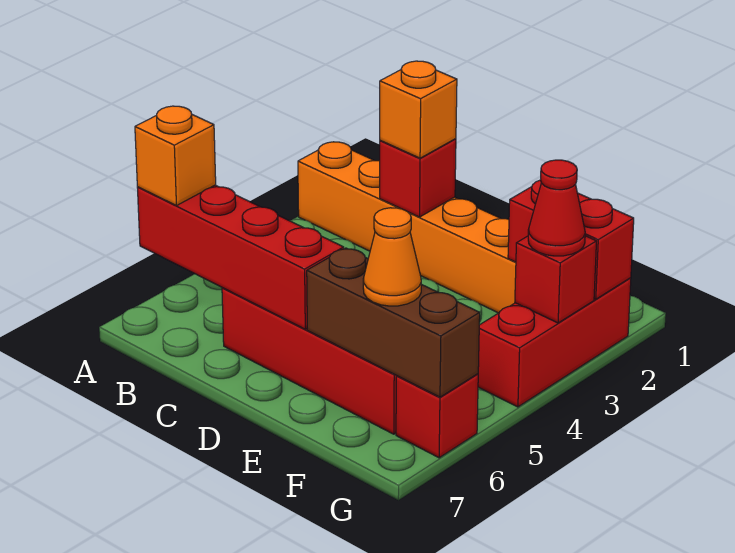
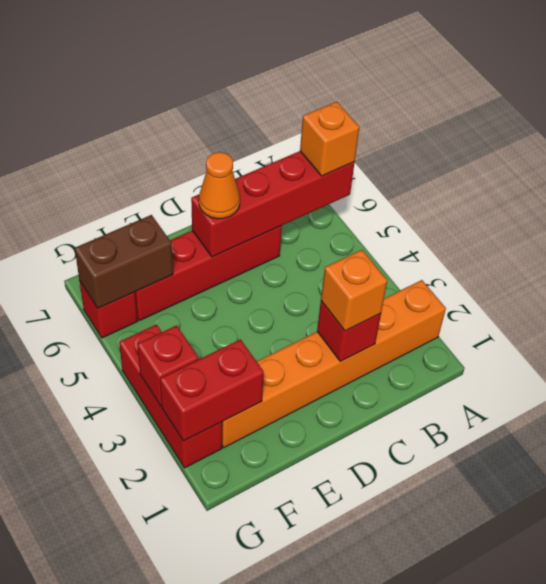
brown brick E6:G6 level 2 -> brown brick F6:G6 level 2
orange cone F6 level 3 -> orange cone D6 level 3
red cone G3 level 3 -> none

